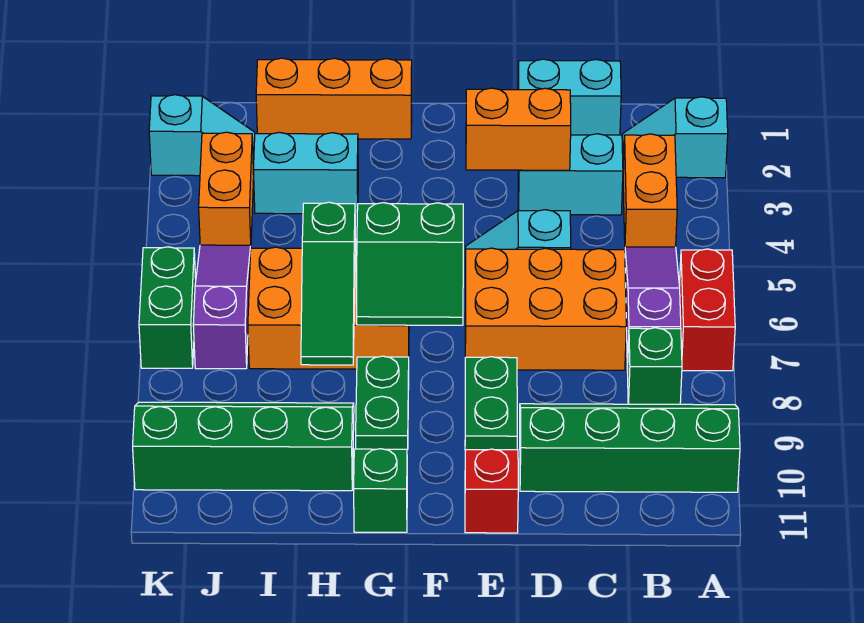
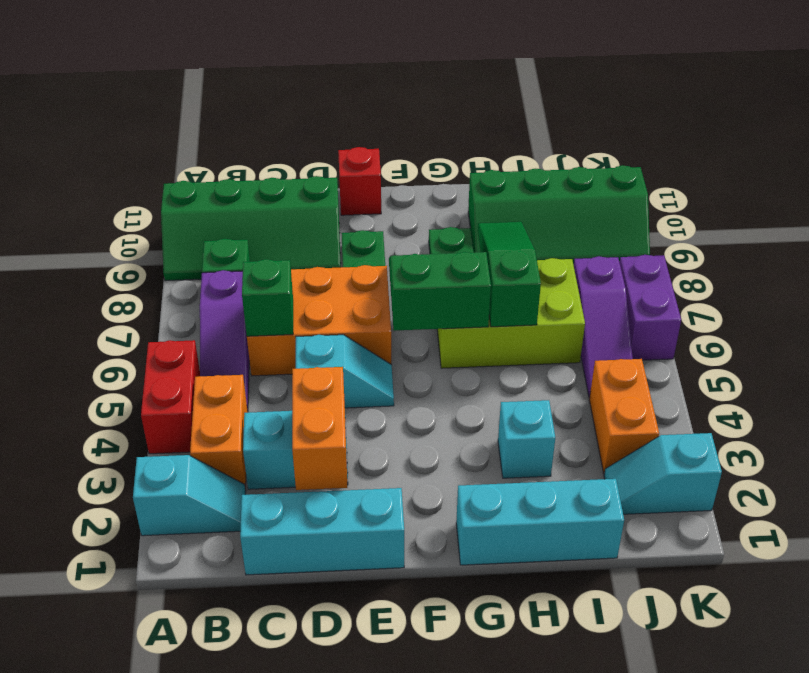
red brick A6:A7 level 1 -> red brick A4:A5 level 1
cyan brick C1:D1 level 1 -> cyan brick C1:E1 level 1
orange brick D3:E3 level 2 -> orange brick D2:D3 level 2
orange brick G1:I1 level 1 -> cyan brick G1:I1 level 1
orange brick G6:I7 level 1 -> lime brick G6:I7 level 1
green brick G11 level 1 -> green brick C6 level 2
cyan brick H3:I3 level 1 -> cyan brick H3 level 1
green brick K6:K7 level 1 -> purple brick K6:K7 level 1

